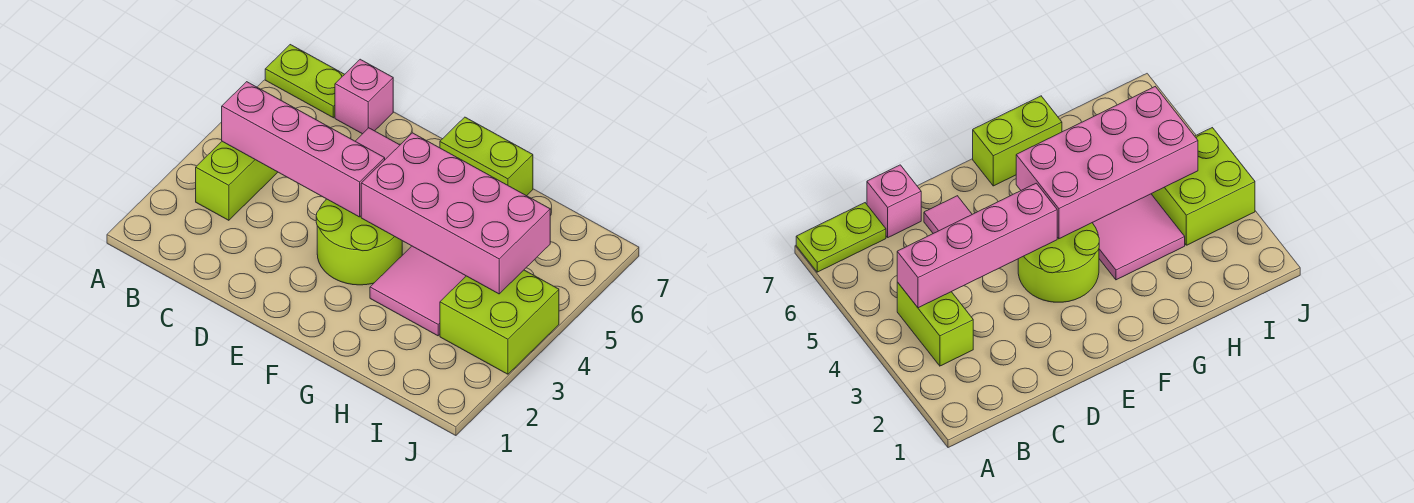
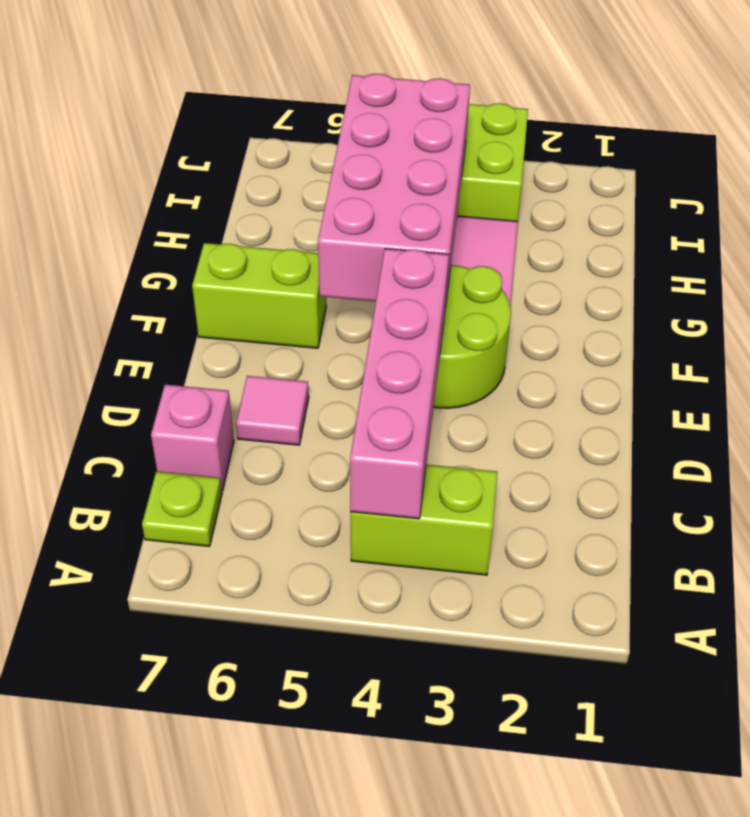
lime plate A7:B7 level 1 -> lime plate B7 level 1
lime brick F7:G7 level 1 -> lime brick F6:F7 level 1

